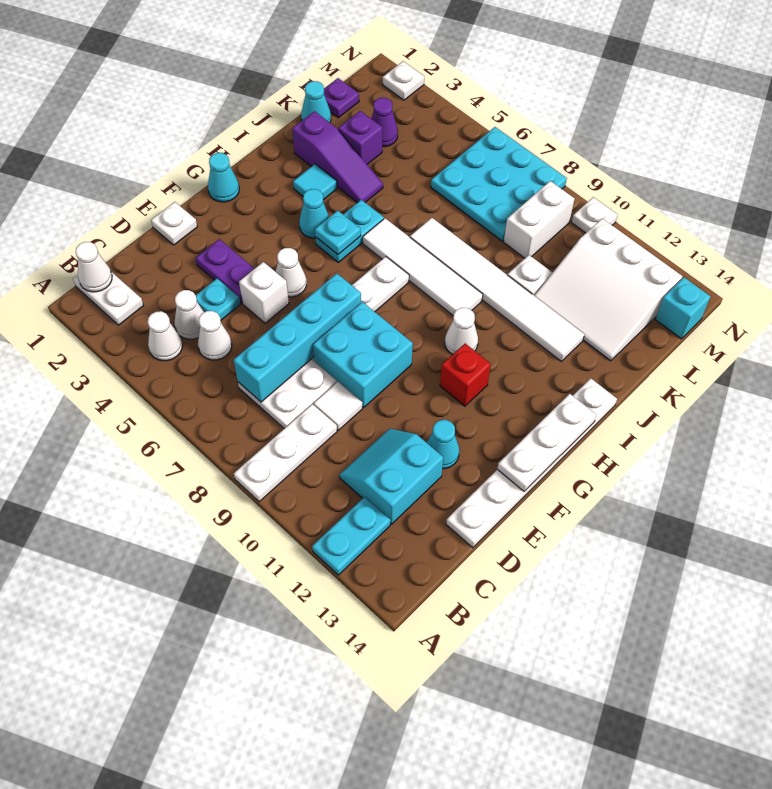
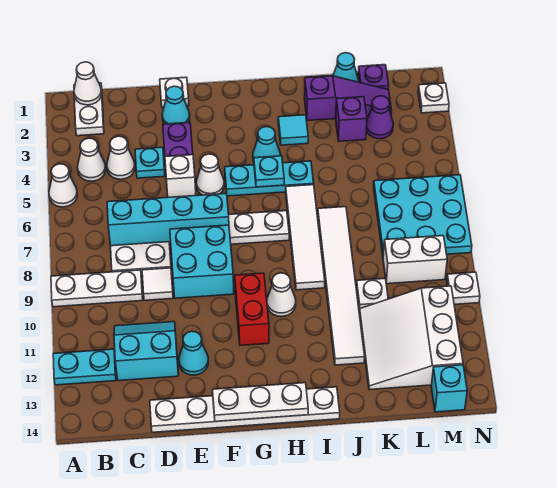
white cone C5 level 1 -> white cone A5 level 1
cyan cone G1 level 1 -> cyan cone E2 level 1
red brick G11 level 1 -> red brick G10:G11 level 1
cyan plate H5:I5 level 1 -> cyan plate G5:I5 level 1
purple slope J2:J4 level 1 top 2 -> purple slope J2:L2 level 1 top J

